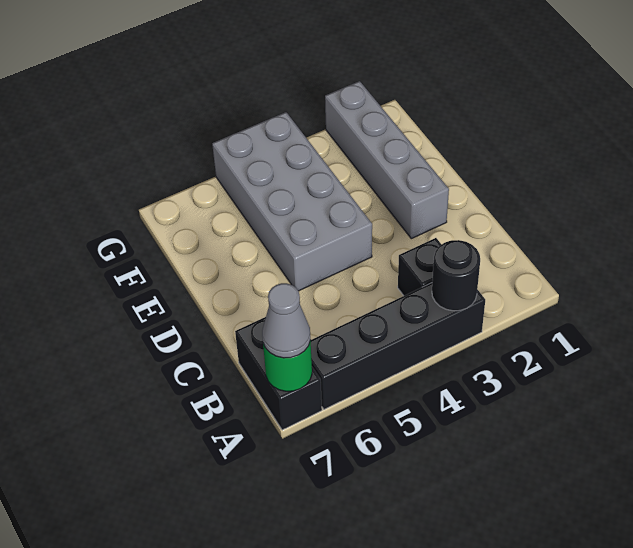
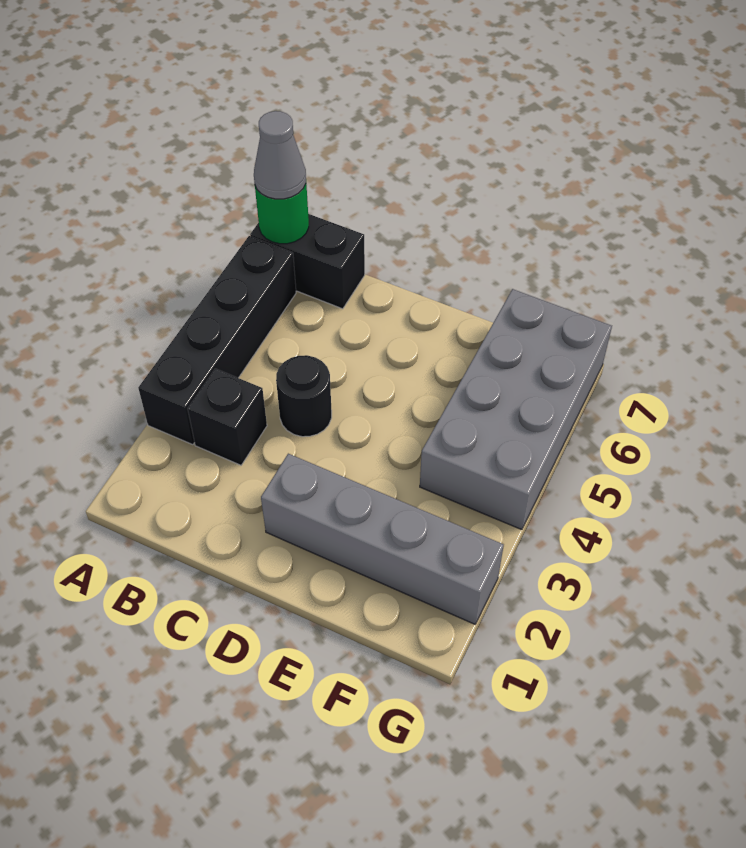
black round brick A3 level 2 -> black round brick C4 level 1
grey brick D4:G5 level 1 -> grey brick F4:G7 level 1

